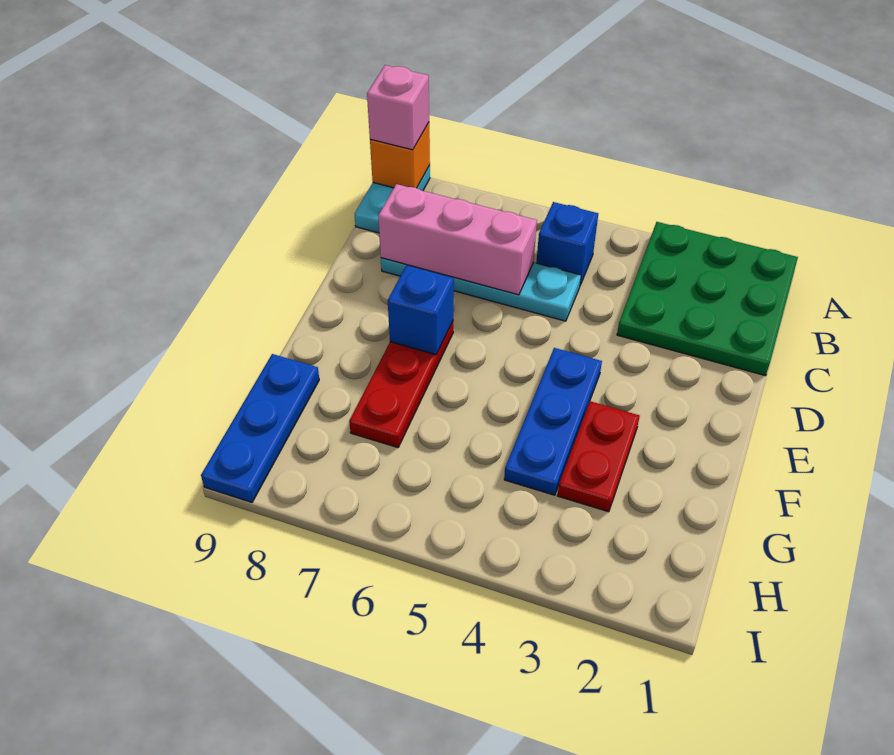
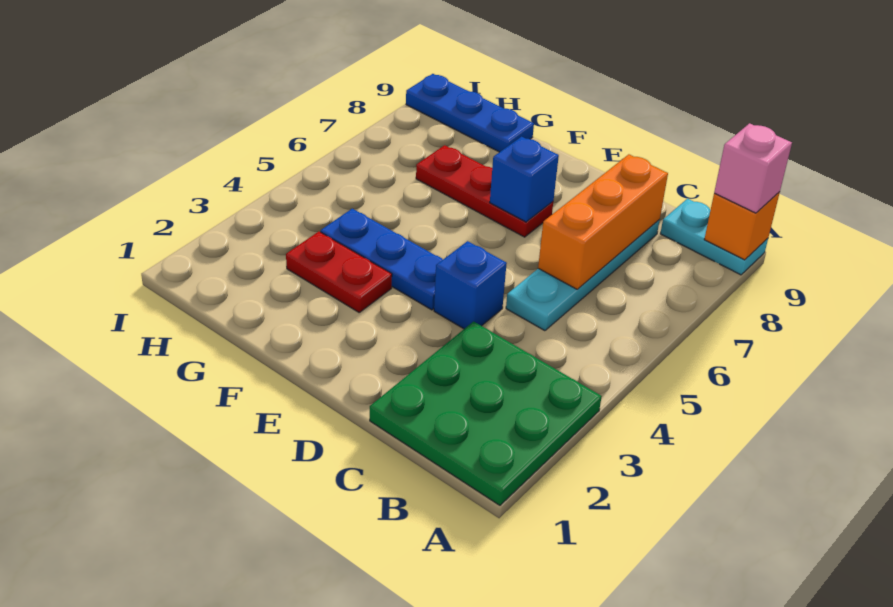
blue brick B5 level 1 -> blue brick D4 level 1
pink brick C6:C8 level 2 -> orange brick C6:C8 level 2

